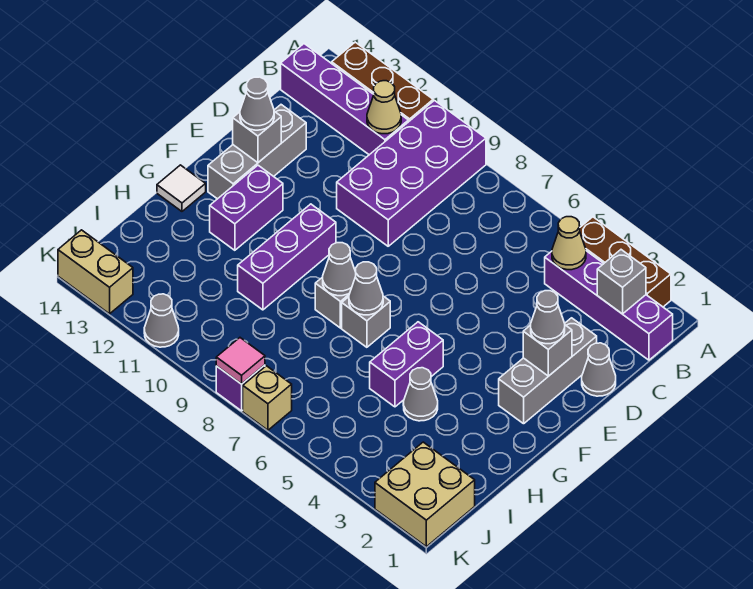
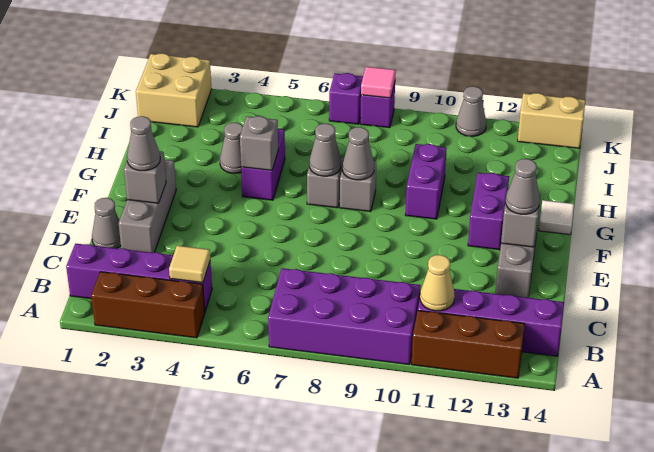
purple brick A9:D10 level 1 -> purple brick A7:B10 level 1
grey brick B2 level 2 -> grey brick G5 level 2
tan cone B4 level 2 -> tan tile B4 level 2
purple brick F10:H10 level 1 -> purple brick G10:H10 level 1
tan brick K7 level 1 -> purple brick K7 level 1

